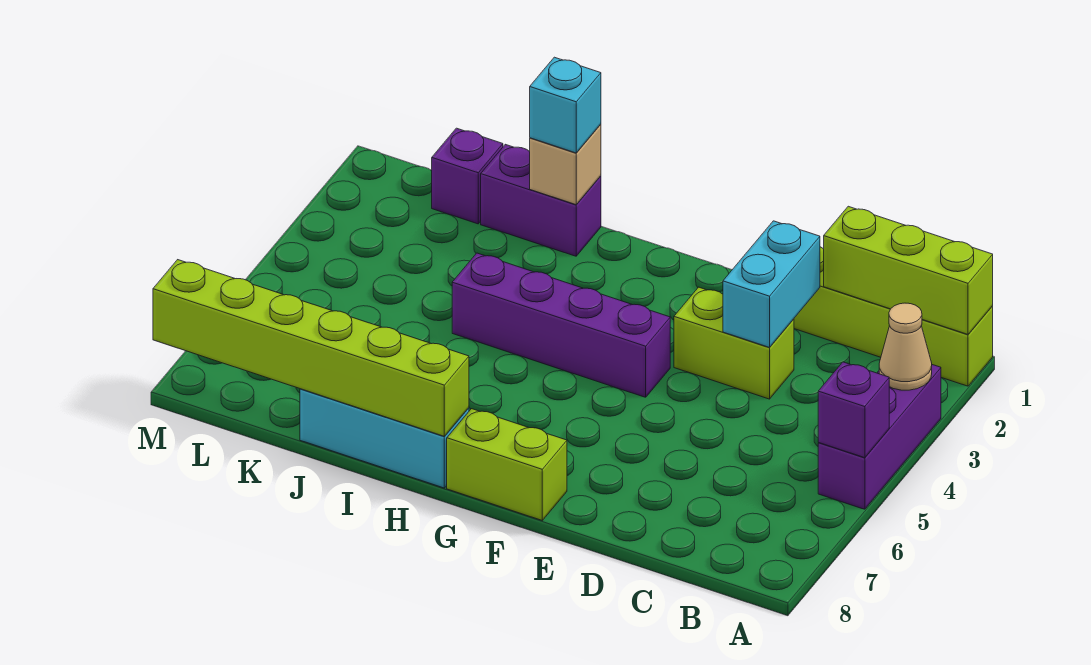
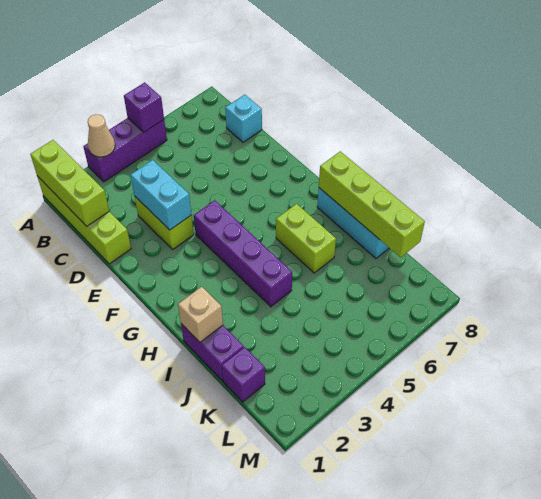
cyan brick D2:D3 level 2 -> cyan brick D3:E3 level 2
lime brick F8:G8 level 1 -> lime brick H6:I6 level 1
lime brick H8:M8 level 2 -> lime brick H8:K8 level 2
cyan brick I1 level 3 -> cyan brick C8 level 1

